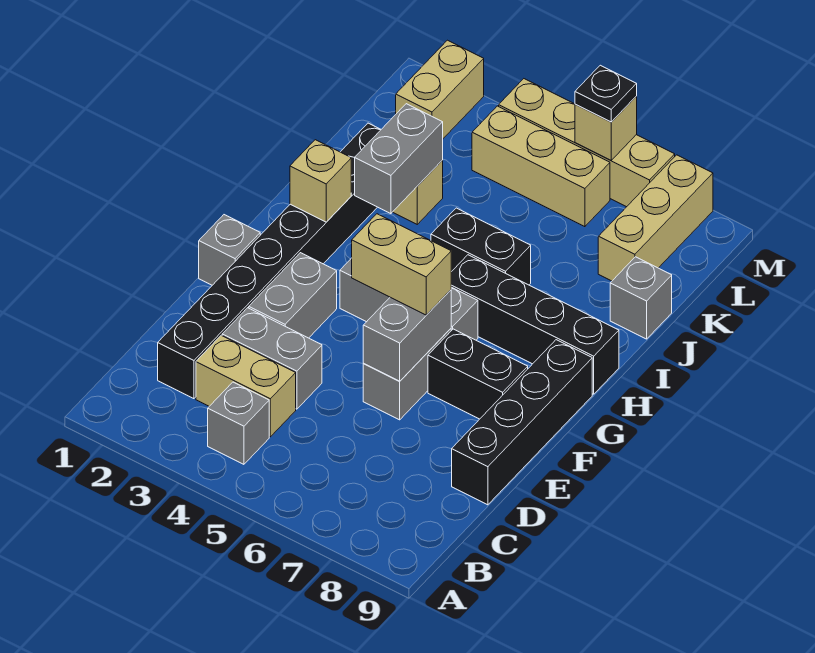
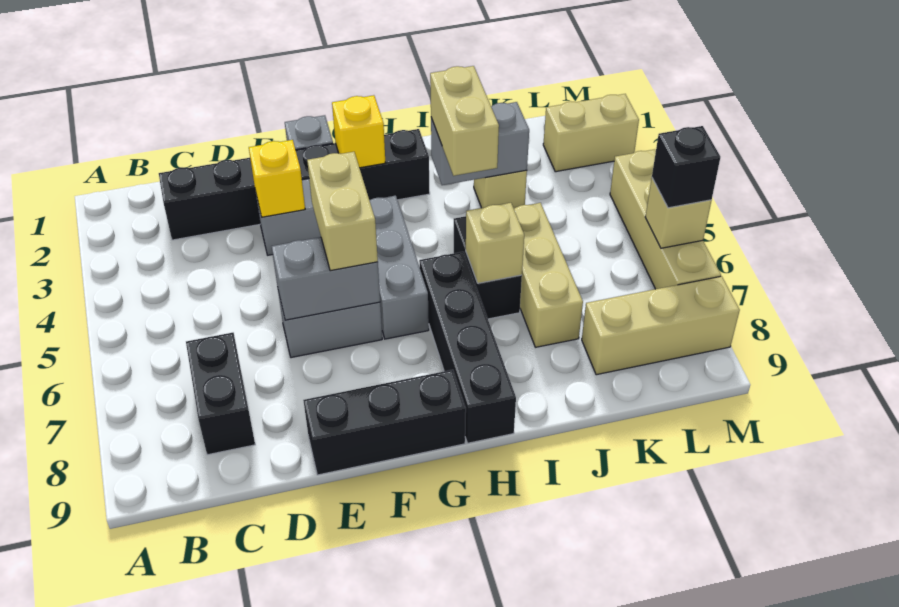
grey brick B4 level 1 -> none
black brick C2:J2 level 1 -> black brick C2:H2 level 1
tan brick C3:C4 level 1 -> tan brick I3:I4 level 3
grey brick D3:D4 level 1 -> none
black brick D9:G9 level 1 -> black brick E9:G9 level 1
none -> yellow brick E3 level 2
black brick F7:F8 level 1 -> black brick C7:C8 level 1
none -> yellow brick G2 level 2
tan brick H2 level 2 -> tan brick I6 level 2
grey brick J9 level 1 -> none
tan brick L4:L6 level 1 -> tan brick J5:J7 level 1
black plate M6 level 3 -> black brick M6 level 3

